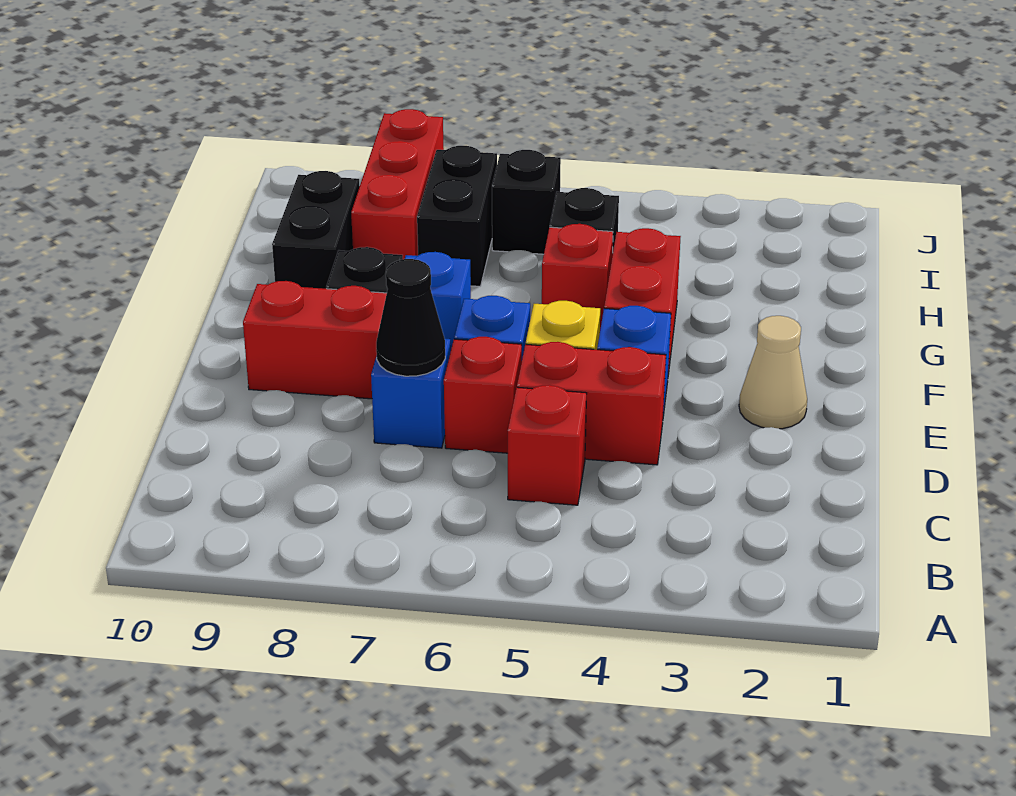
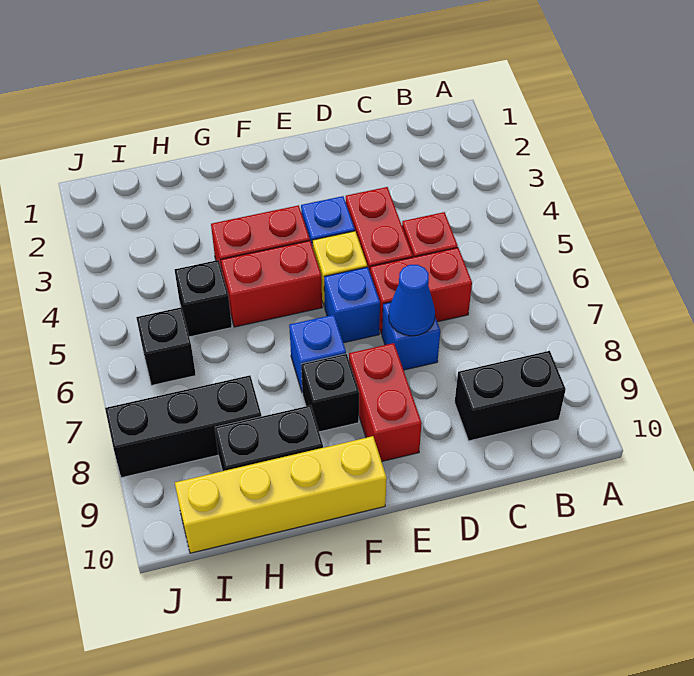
red brick D6 level 1 -> red brick C6:D6 level 1
black cone D7 level 2 -> blue cone D7 level 2
tan cone E2 level 1 -> none
none -> yellow brick F10:I10 level 1
red brick G5 level 1 -> red brick F5:G5 level 1
black brick H7:I7 level 1 -> black brick B9:C9 level 1
red brick H8:J8 level 1 -> black brick H8:J8 level 1

